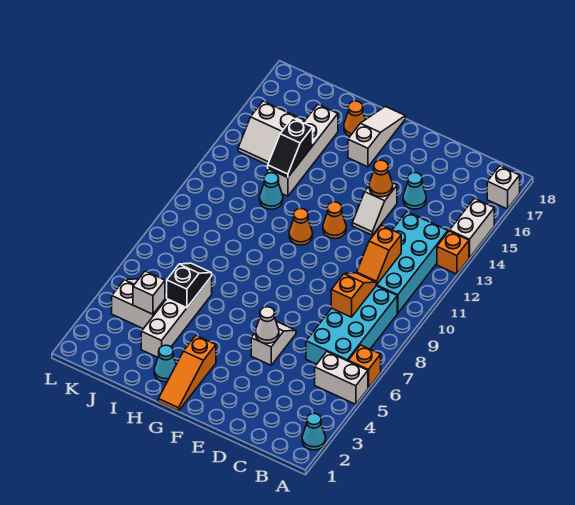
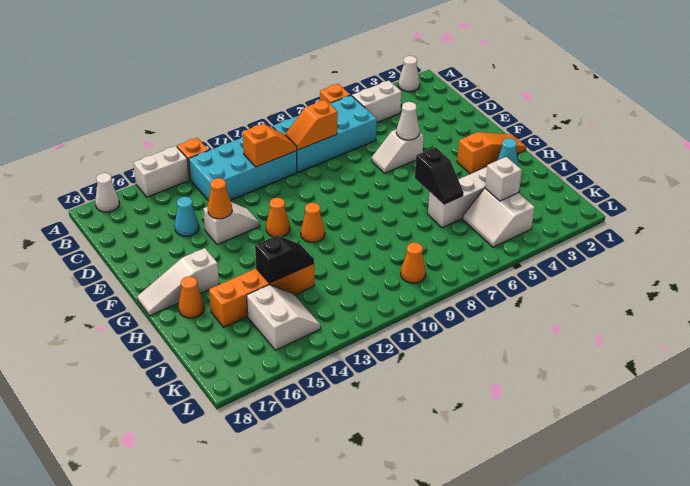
cyan cone A2 level 1 -> white cone A2 level 1
white brick A5:B5 level 1 -> white brick B4:B5 level 1
white brick A17 level 1 -> white cone A17 level 1
black slope I5:I6 level 2 top 5 -> black slope H6:I6 level 2 top H
cyan cone I12 level 1 -> none
white brick I13:I16 level 1 -> orange brick I13:I16 level 1
none -> orange cone K9 level 1

